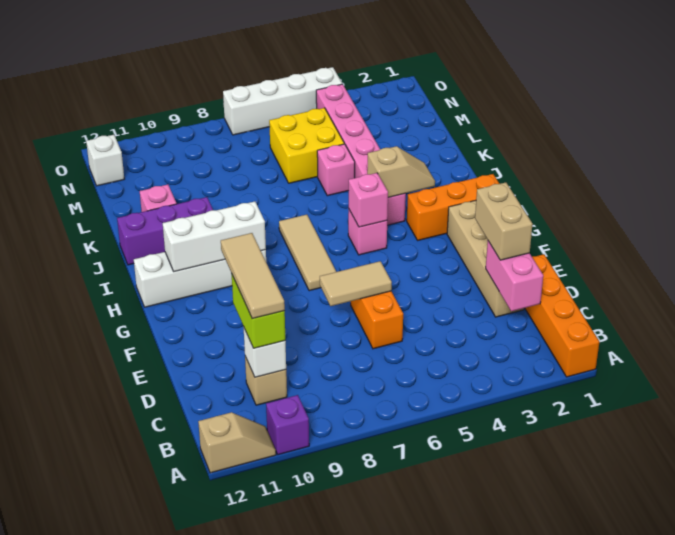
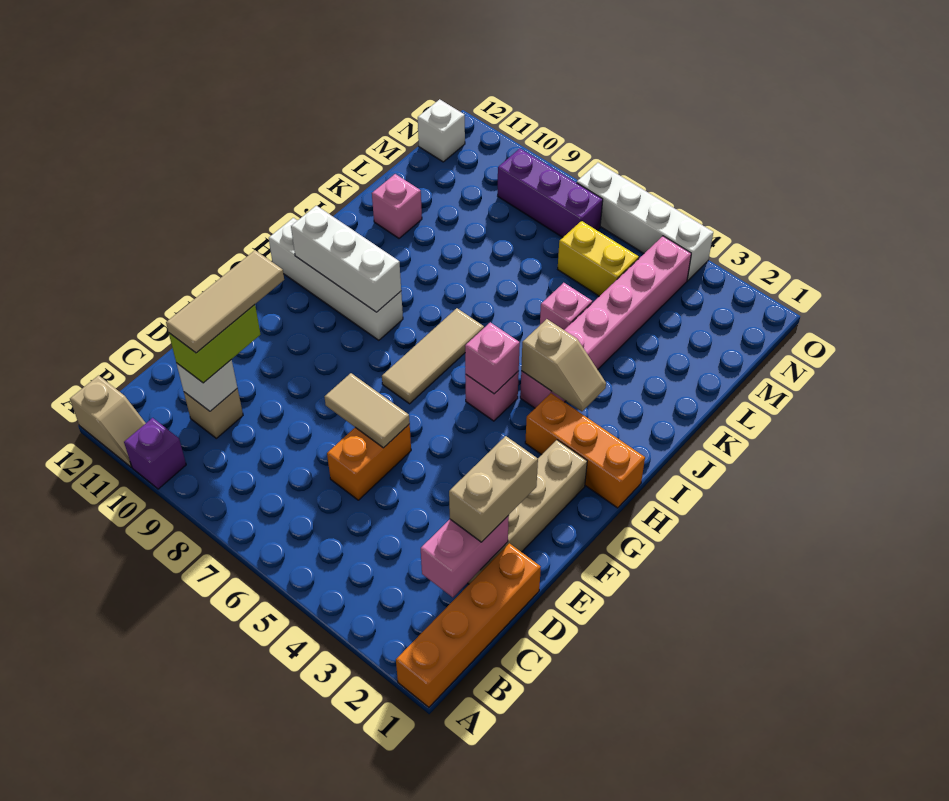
purple brick J10:J12 level 1 -> purple brick N7:N9 level 1
yellow brick L5:M6 level 1 -> yellow brick M5:M6 level 1

